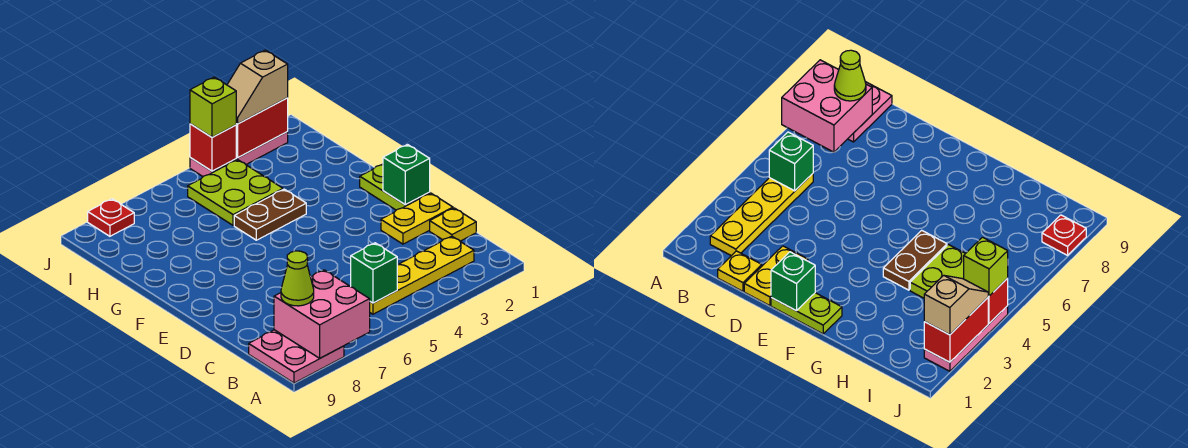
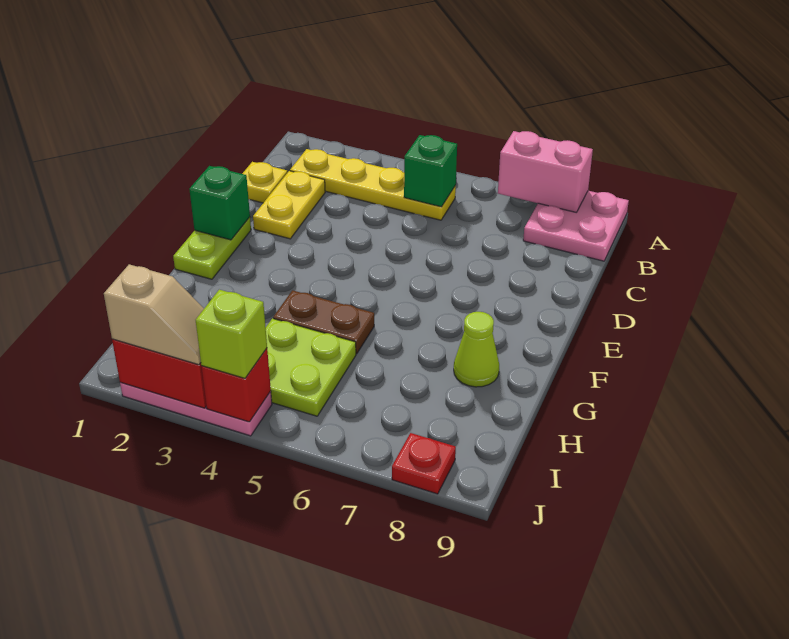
pink brick A7:B8 level 2 -> pink brick A7:A8 level 2
lime cone B8 level 3 -> lime cone G8 level 1
yellow plate D1:D2 level 1 -> yellow plate C2:D2 level 1

